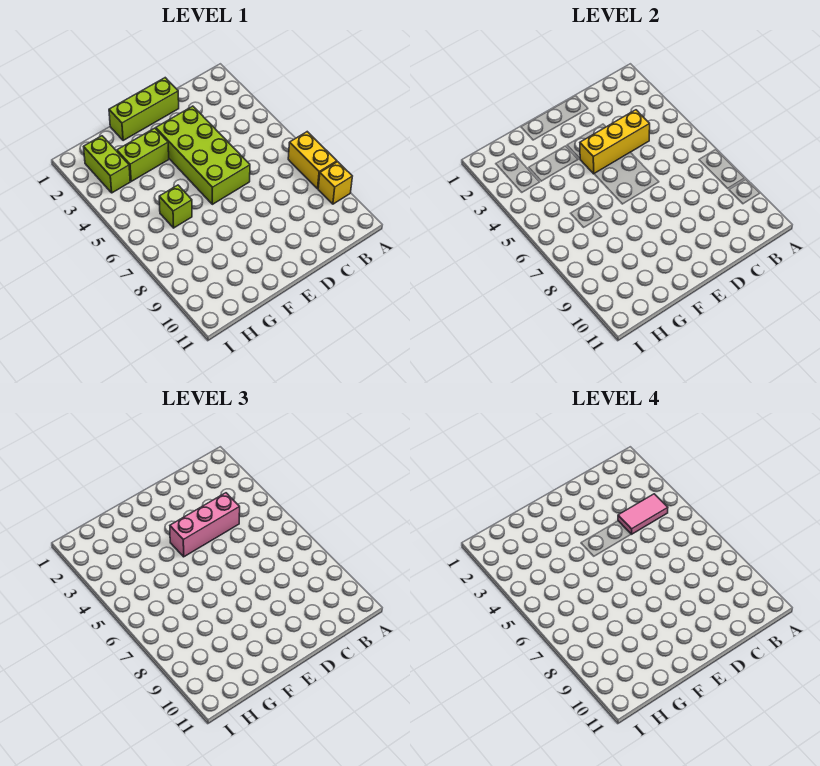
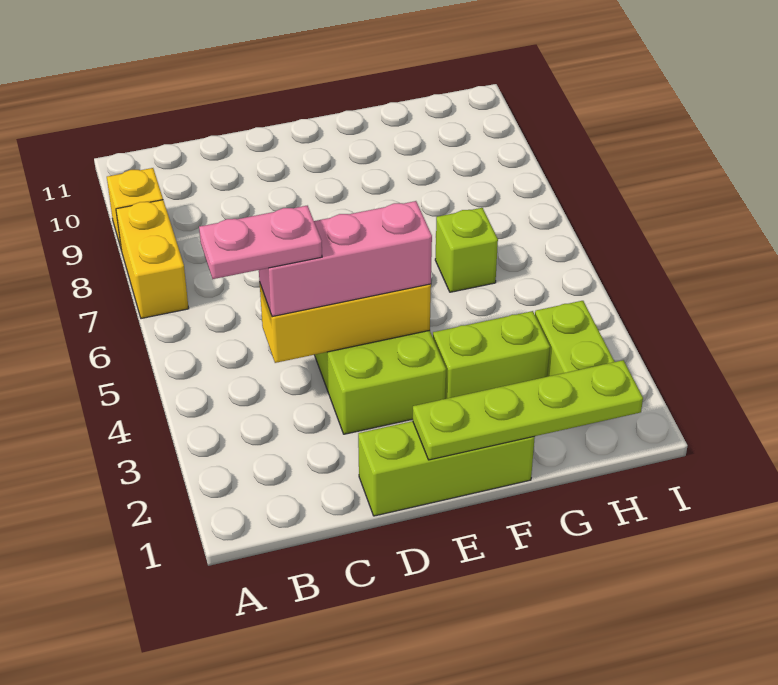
pink tile B4:C4 level 4 -> pink plate B4:C4 level 4
none -> lime plate E1:H1 level 2

